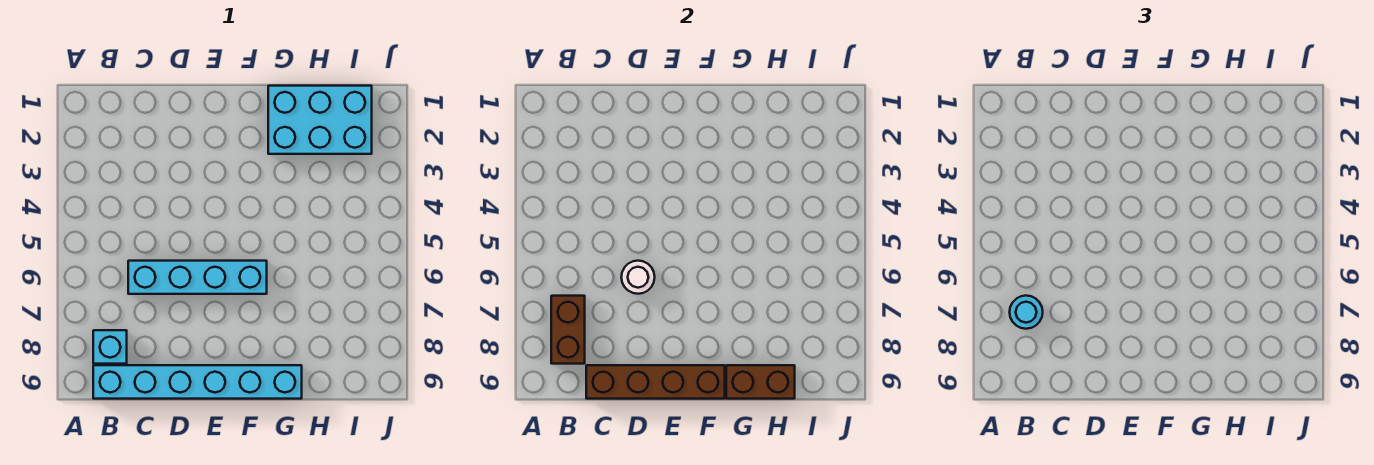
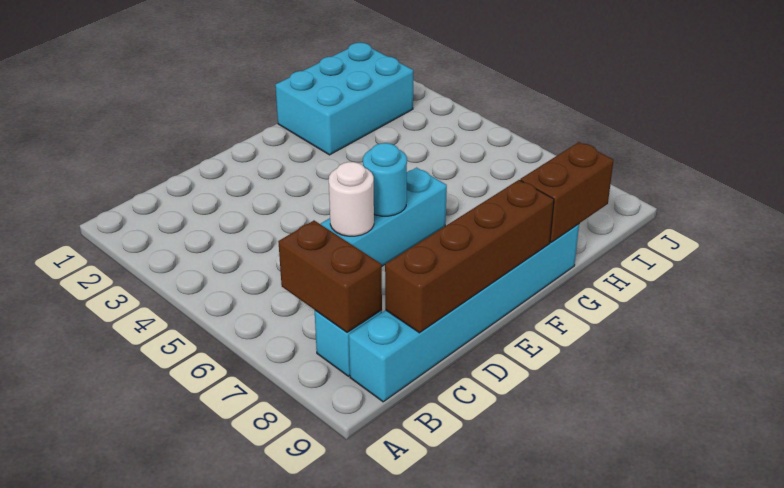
cyan round brick B7 level 3 -> cyan round brick E6 level 2

